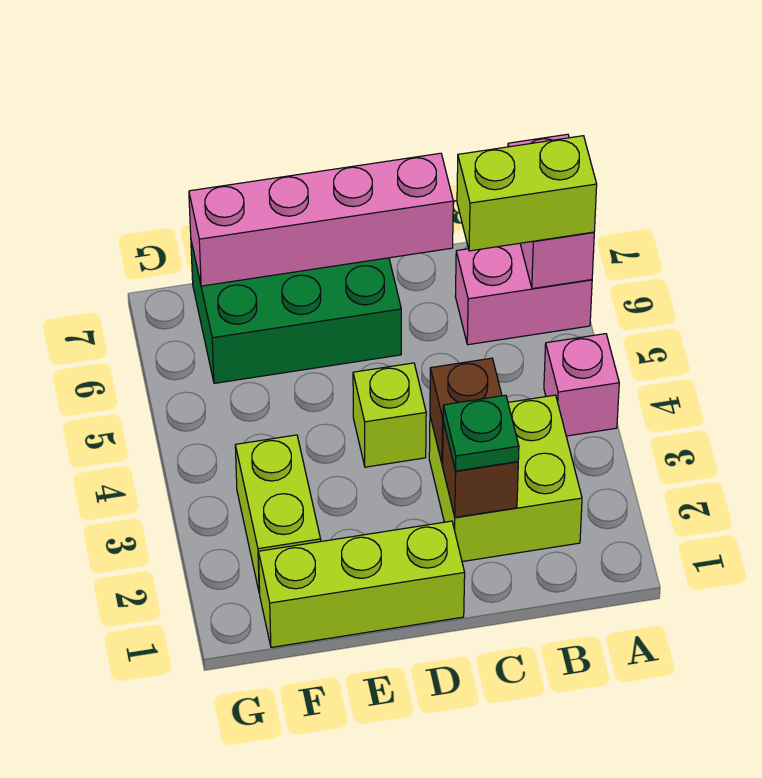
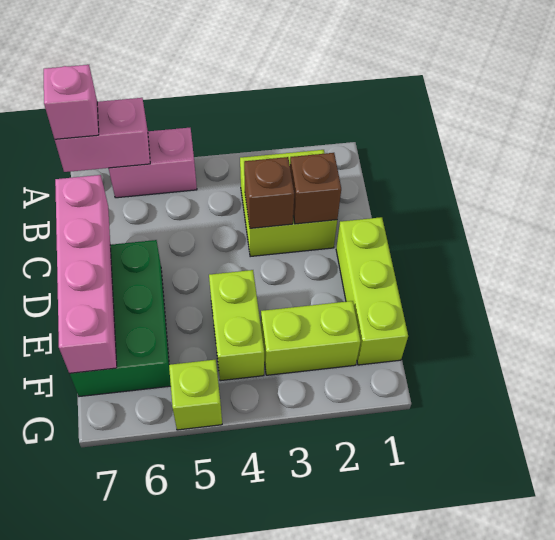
pink brick A4 level 1 -> pink brick A7 level 3
pink brick A6:B6 level 1 -> pink brick A5:A6 level 1
lime brick A6:B6 level 3 -> lime brick E4:F4 level 1
green plate C2 level 3 -> none
lime brick D4 level 1 -> lime brick G5 level 1

